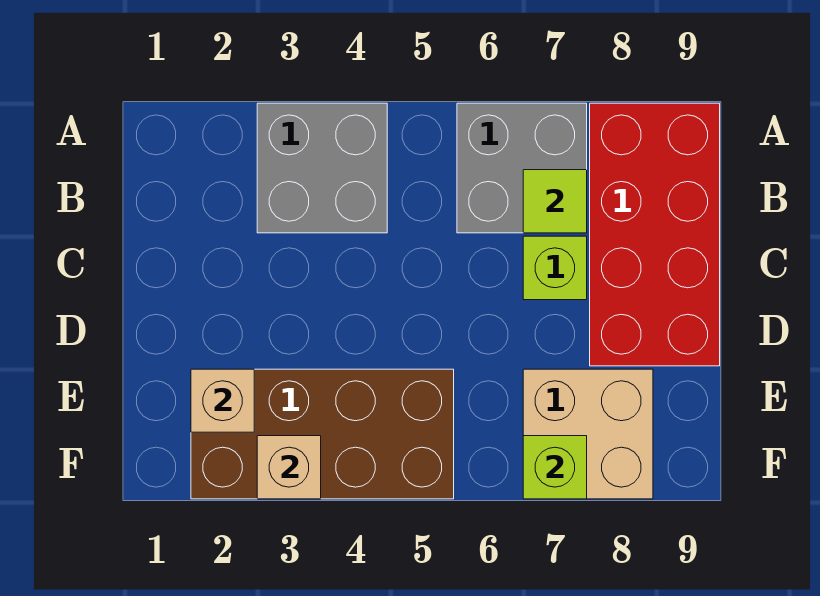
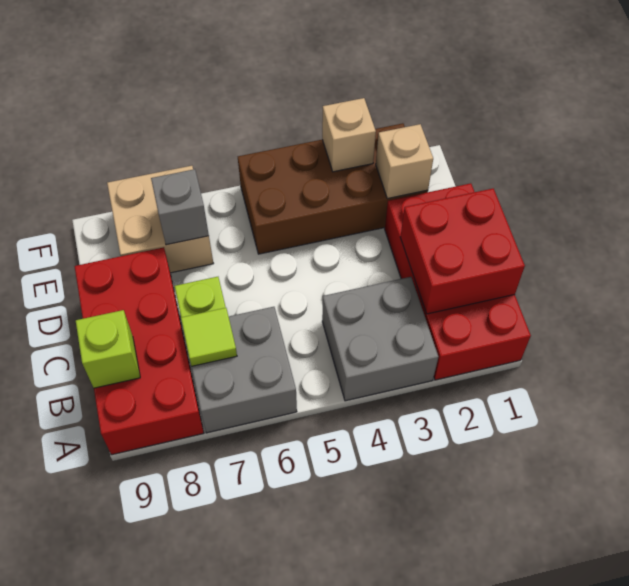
none -> red brick A1:D2 level 1
none -> red brick B1:C2 level 2
none -> grey brick E7 level 2
lime brick F7 level 2 -> lime brick B9 level 2

